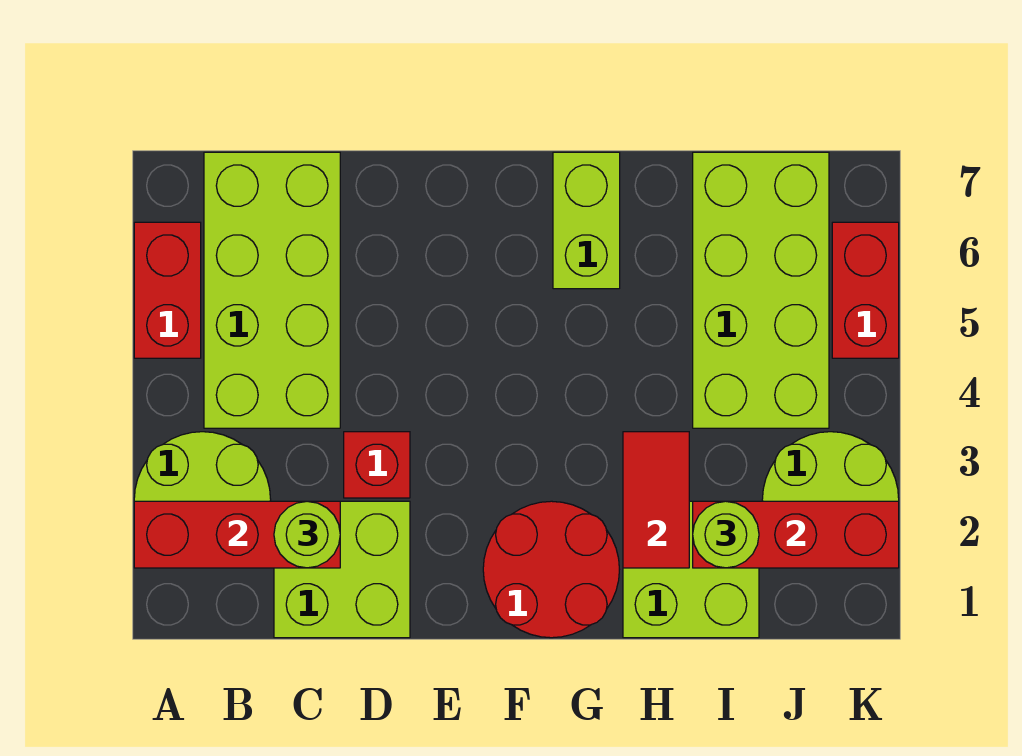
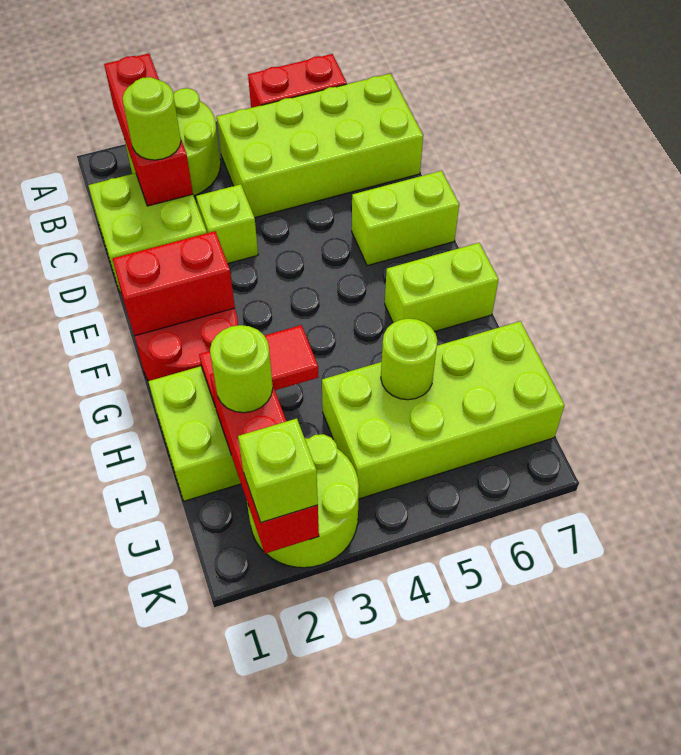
red brick D3 level 1 -> lime brick D3 level 1
none -> lime brick E6:E7 level 1
none -> lime round brick I5 level 2
none -> lime brick K2 level 3
red brick K5:K6 level 1 -> red brick F1:F2 level 2

